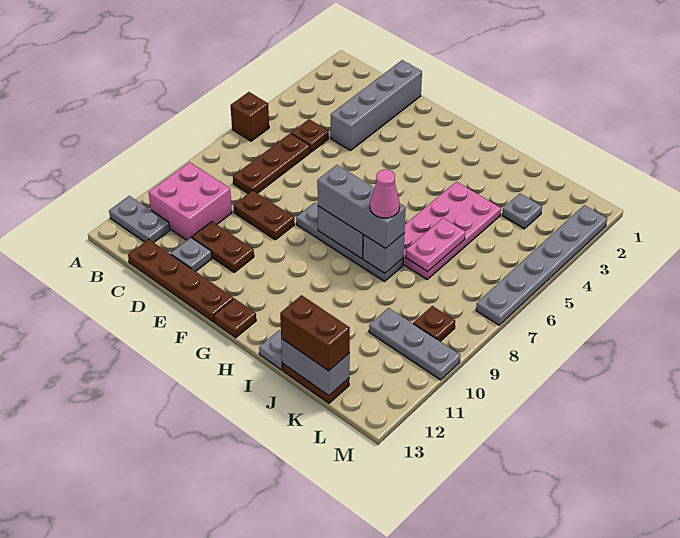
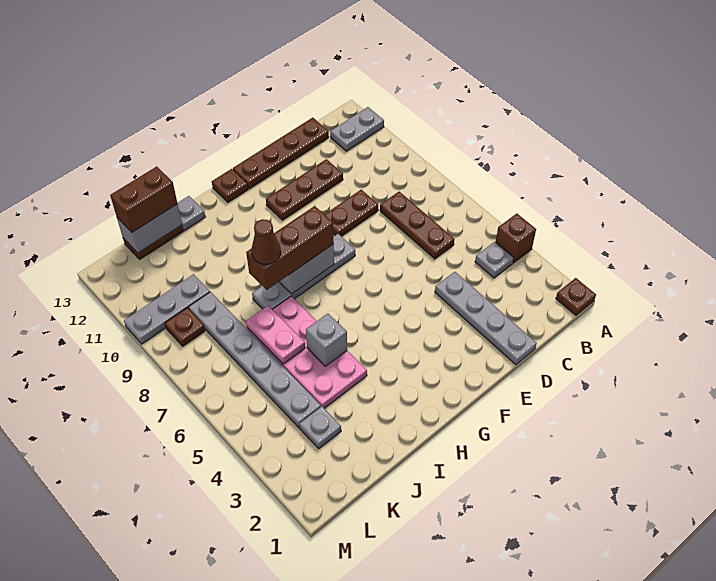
brown brick A6 level 1 -> brown brick A4 level 1
pink brick B10:C11 level 1 -> none
brown plate C5 level 1 -> brown plate A1 level 1
grey brick D1:D4 level 1 -> grey plate D1:D4 level 1
brown plate D11:E11 level 1 -> brown plate D11:F11 level 1
grey plate D12 level 1 -> grey plate B4 level 1
grey brick G8:I8 level 3 -> brown brick G8:I8 level 3
grey brick I8 level 2 -> grey brick I5 level 2
pink cone I8 level 4 -> brown cone I8 level 4
grey plate M2:M7 level 1 -> grey plate K4:K9 level 1

